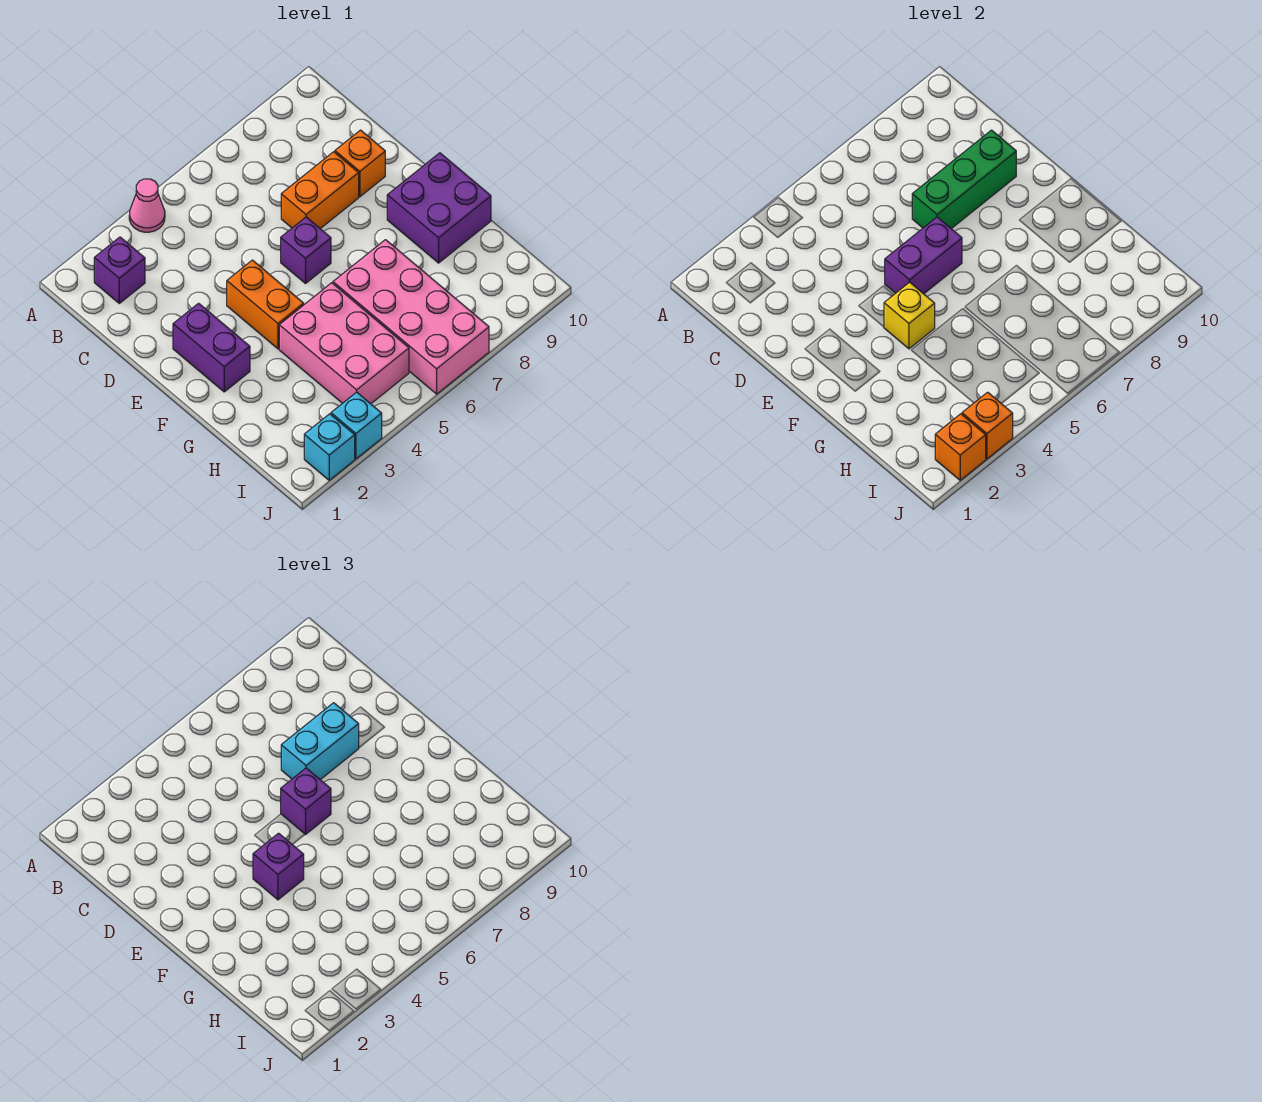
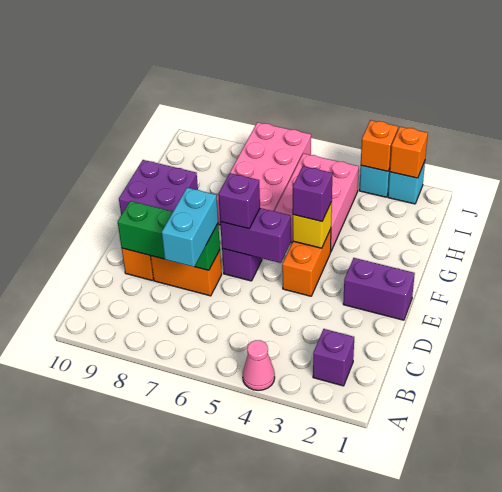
cyan brick D7:D8 level 3 -> cyan brick C7:D7 level 3
purple brick E2:F2 level 1 -> purple brick E1:E2 level 1

